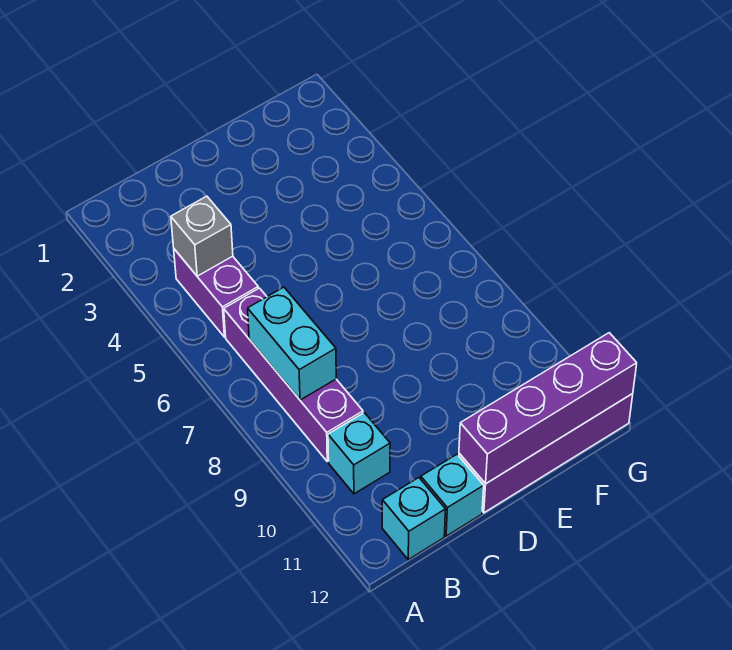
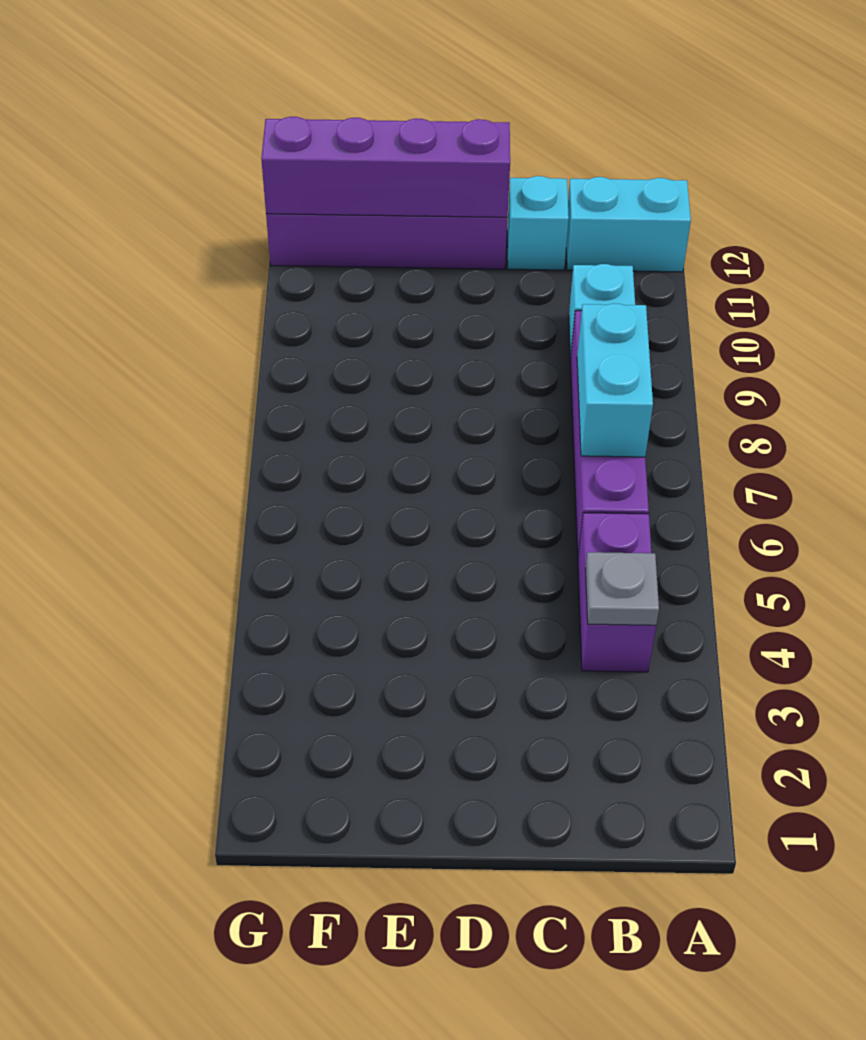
grey brick B4 level 2 -> grey plate B4 level 2
cyan brick B12 level 1 -> cyan brick A12:B12 level 1

